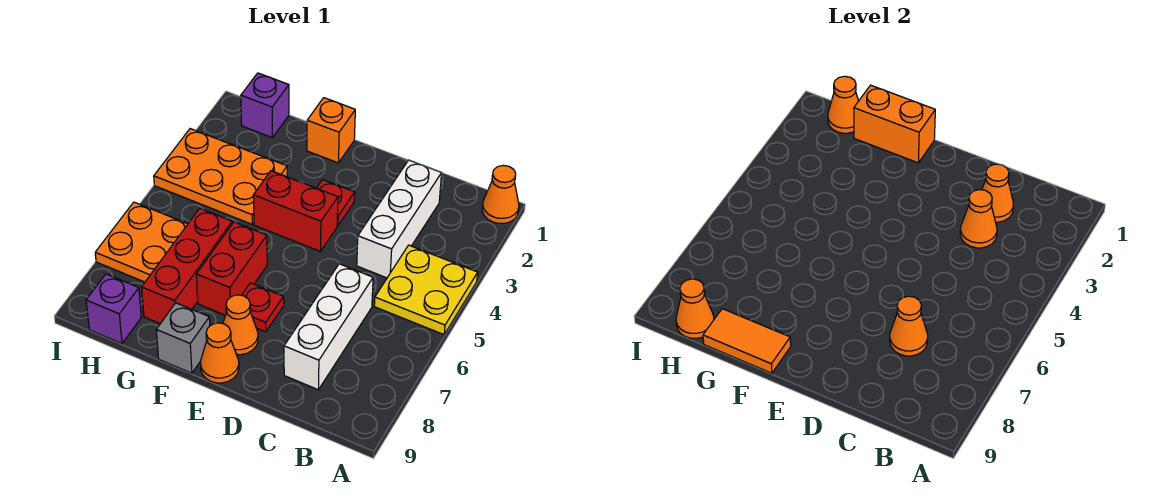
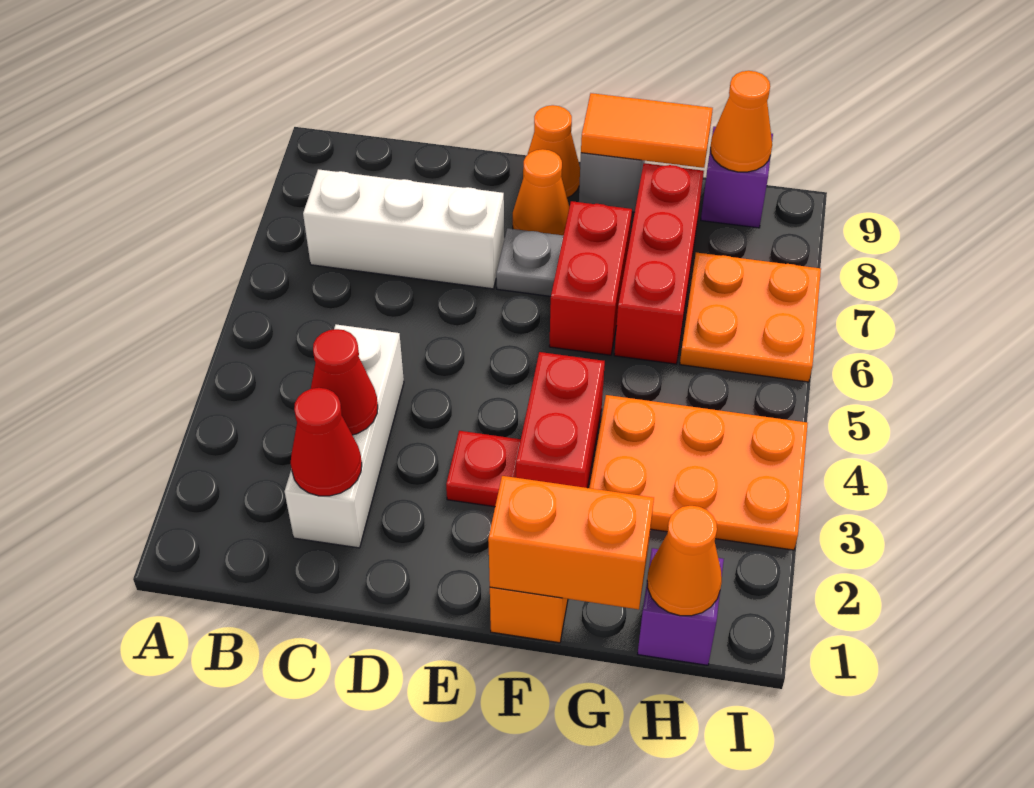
orange cone A1 level 1 -> none
yellow plate A4:B5 level 1 -> none
orange cone C2 level 2 -> red cone C2 level 2
orange cone C3 level 2 -> red cone C3 level 2
white brick C6:C8 level 1 -> white brick B7:D7 level 1
orange cone C7 level 2 -> none
red brick E4:F4 level 1 -> red brick F3:F4 level 1
red plate E7 level 1 -> grey plate E7 level 1

